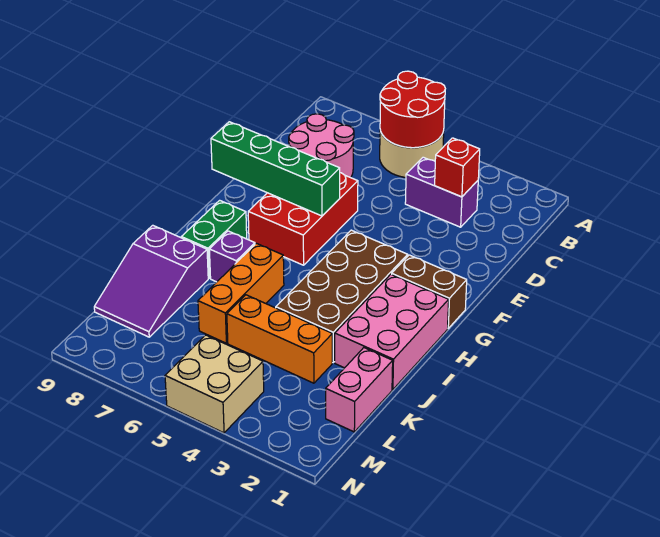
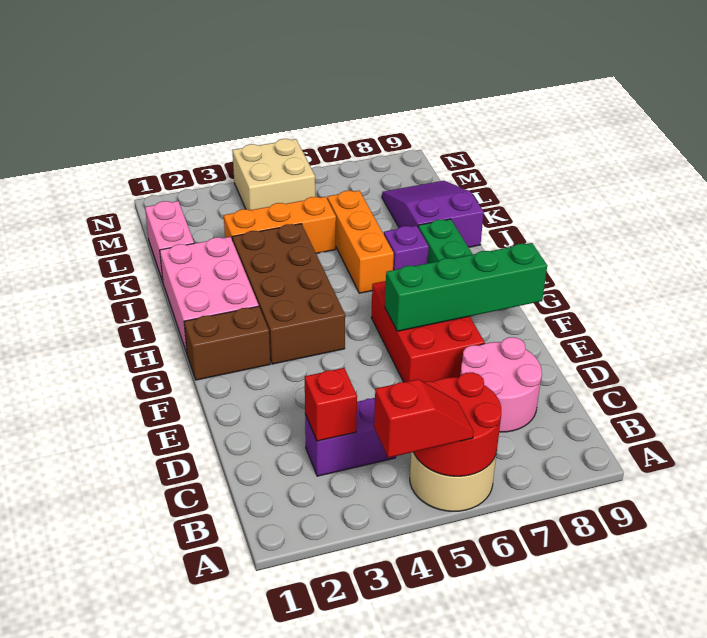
none -> red slope A4:A5 level 3 top 4

